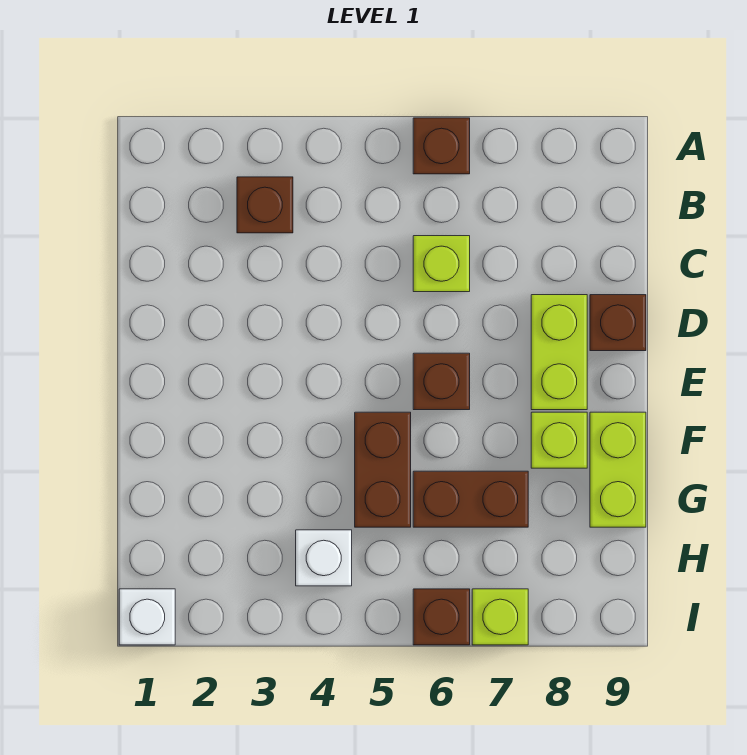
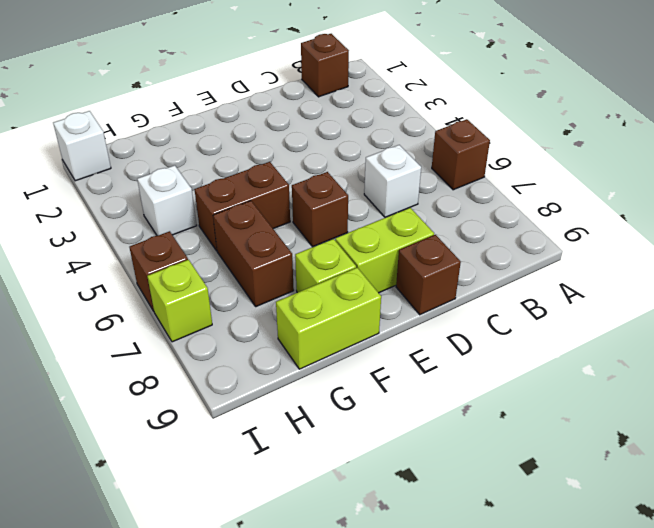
brown brick B3 level 1 -> brown brick B1 level 1
lime brick C6 level 1 -> white brick C6 level 1

